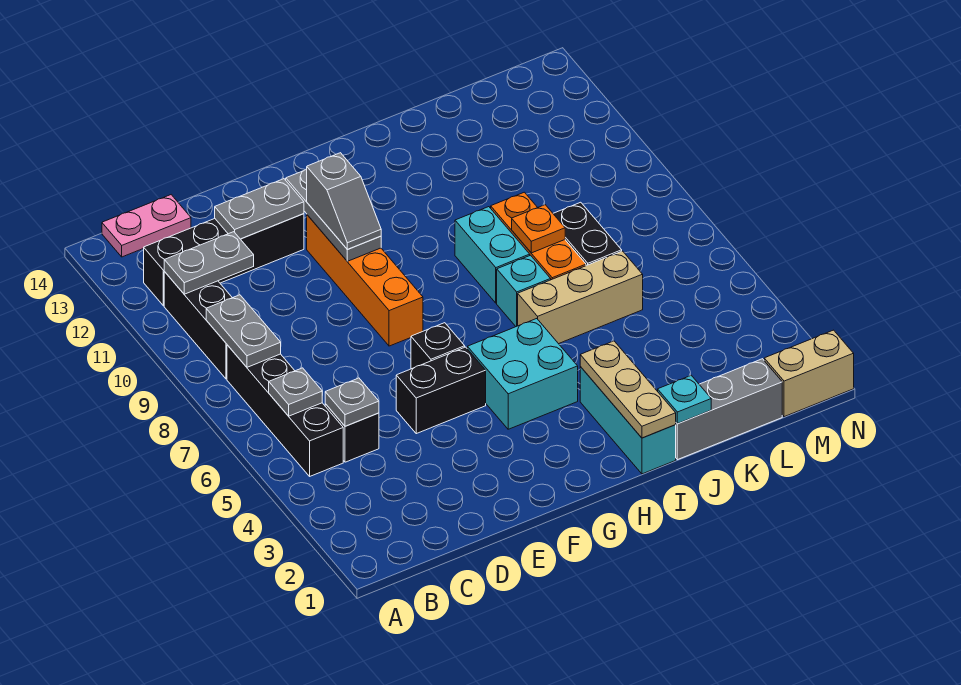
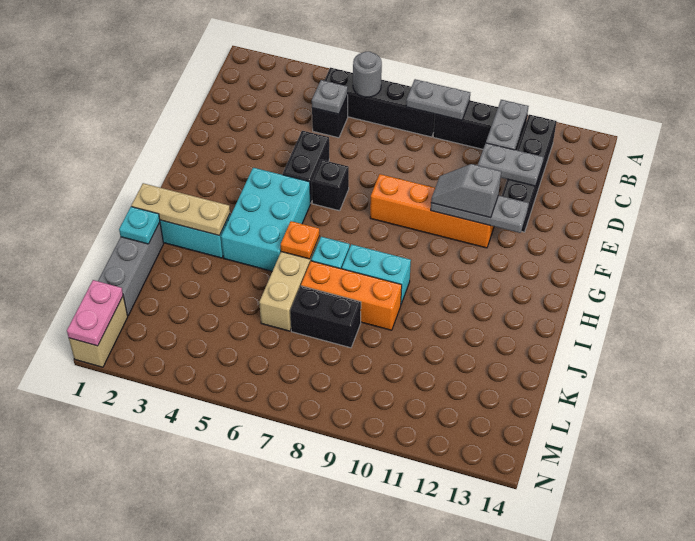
grey plate B6 level 2 -> grey round brick B6 level 2
pink plate B14:C14 level 1 -> pink plate M1:N1 level 2
grey plate D12:E12 level 2 -> grey plate D11:D12 level 2
cyan brick G4:H5 level 1 -> cyan brick G4:I5 level 1
orange plate J8 level 2 -> orange plate I6 level 2

